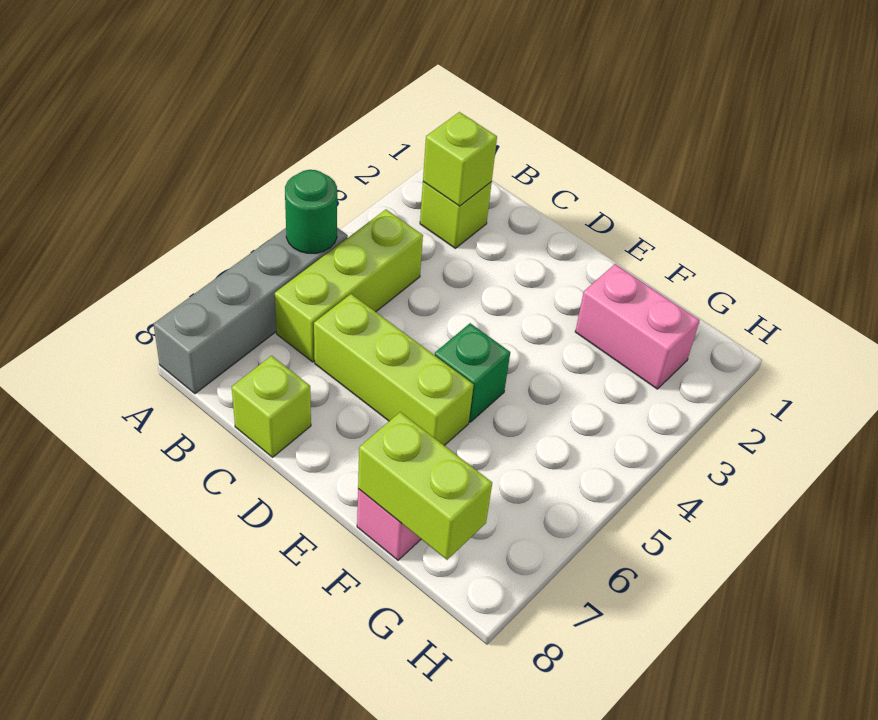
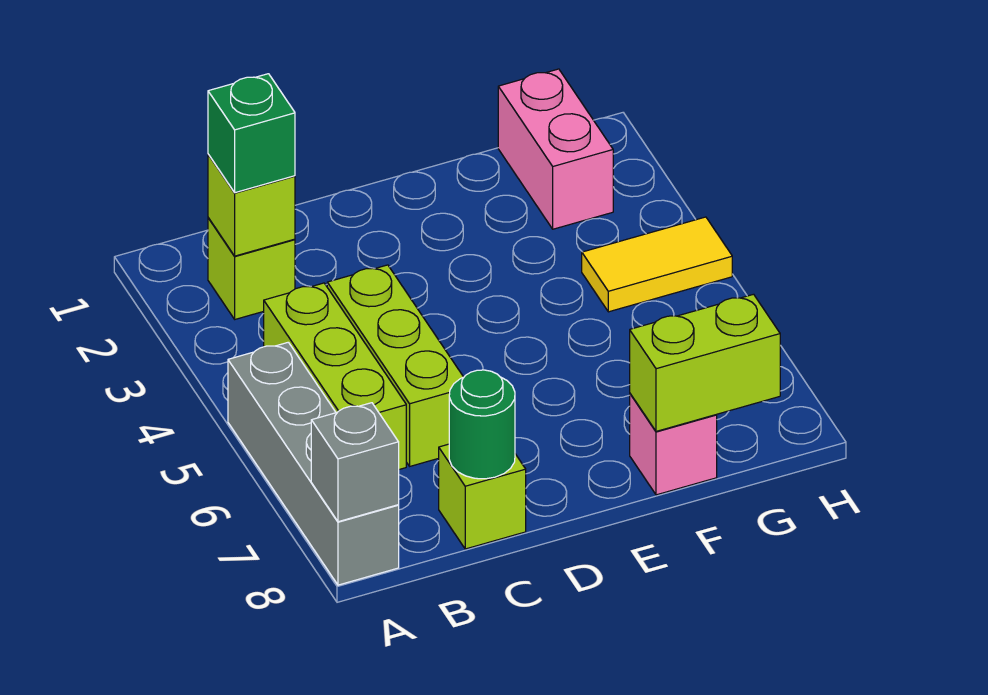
green round brick A5 level 2 -> green round brick C8 level 2
none -> grey brick A8 level 2
lime brick C6:E6 level 1 -> lime brick C4:C6 level 1
green brick E5 level 1 -> green brick B2 level 3
pink brick F2:G2 level 1 -> pink brick G1:G2 level 1
none -> yellow tile G4:H4 level 1

